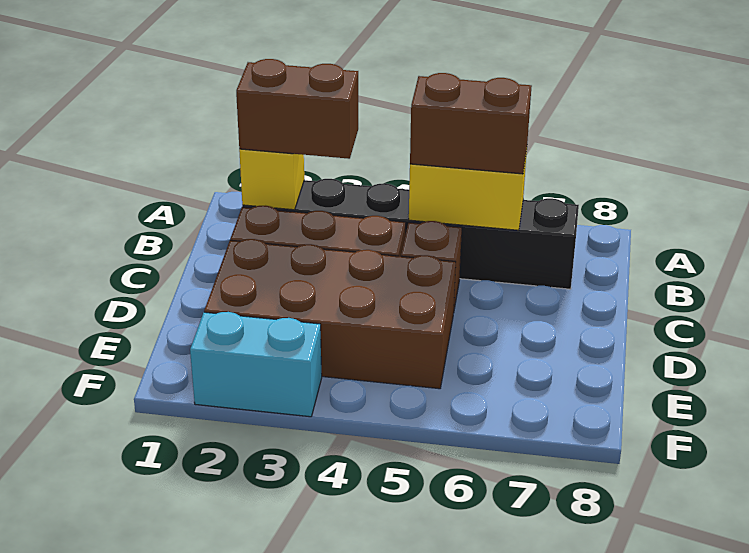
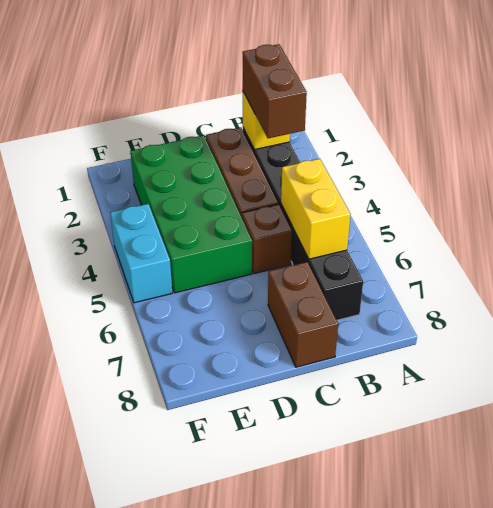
brown brick B5:B6 level 3 -> brown brick C7:C8 level 1
brown brick D2:E5 level 1 -> green brick D2:E5 level 1
cyan brick F2:F3 level 1 -> cyan brick F4:F5 level 1

